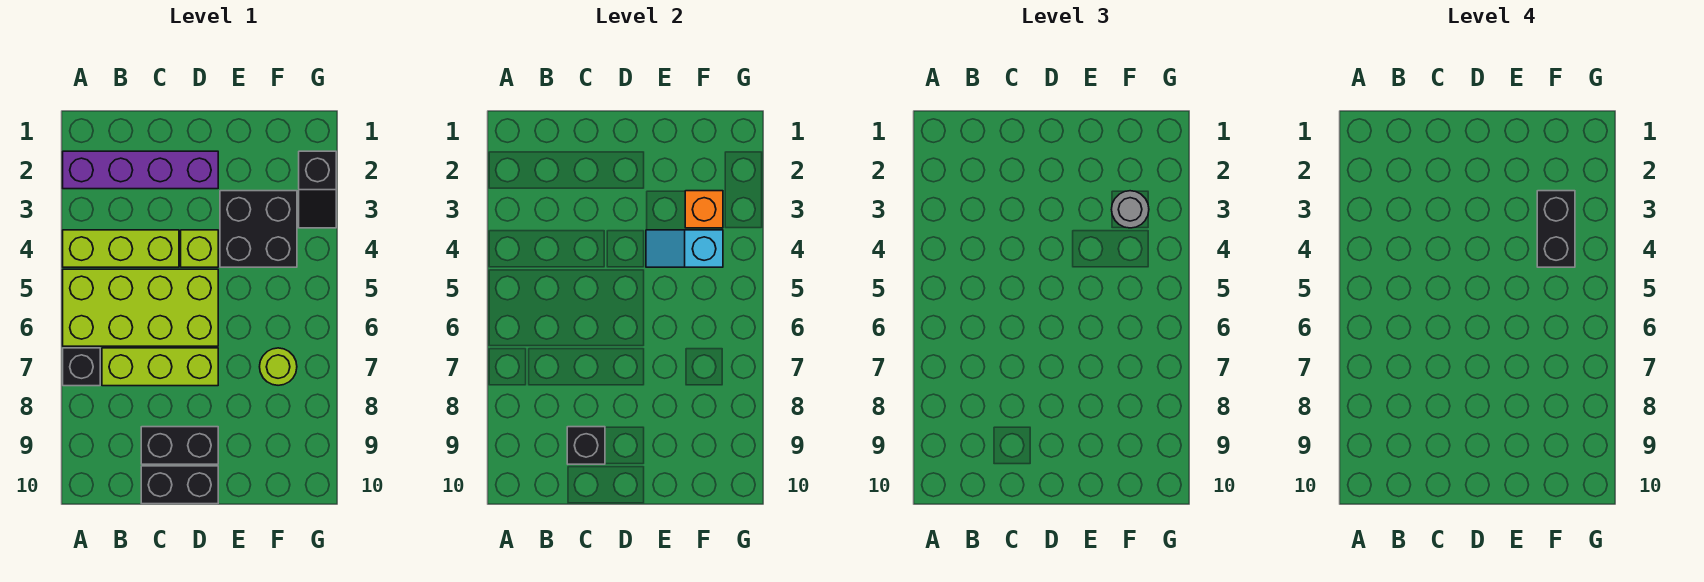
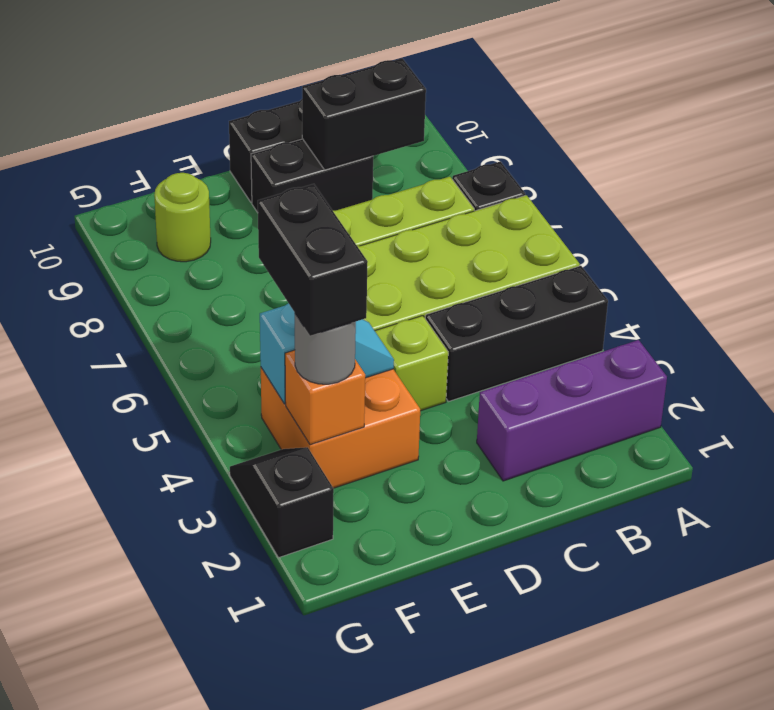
purple brick A2:D2 level 1 -> purple brick A2:C2 level 1
lime brick A4:C4 level 1 -> black brick A4:C4 level 1
black brick C9 level 2 -> black brick B9:C9 level 2
black brick E3:F4 level 1 -> orange brick E3:F4 level 1
lime round brick F7 level 1 -> lime round brick F9 level 1

